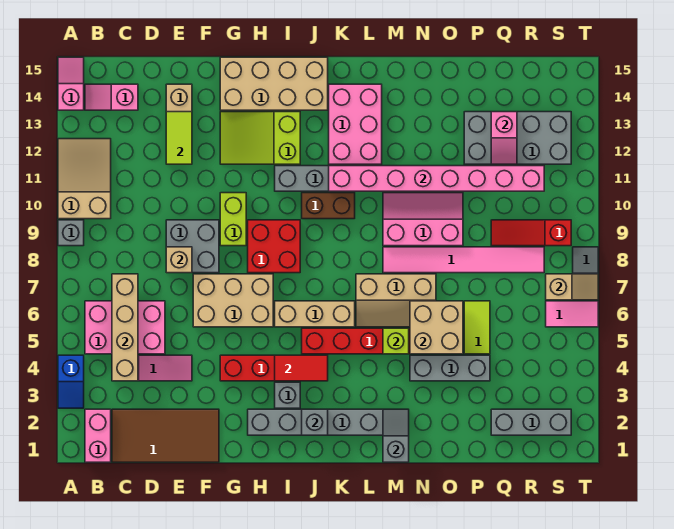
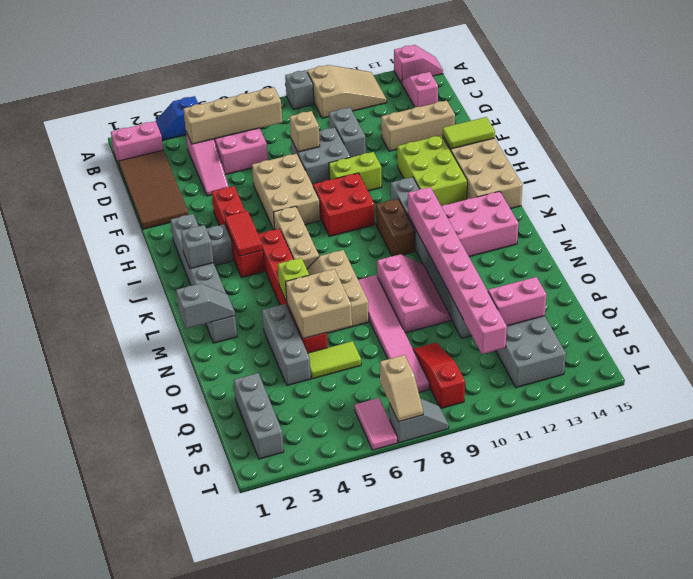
none -> grey brick D10:E10 level 1
lime tile E12:E13 level 2 -> lime tile G14:G15 level 2
lime slope G12:I13 level 1 top I -> lime brick G12:I13 level 1
pink slope Q12:Q13 level 2 top 13 -> pink brick Q12:Q13 level 2

